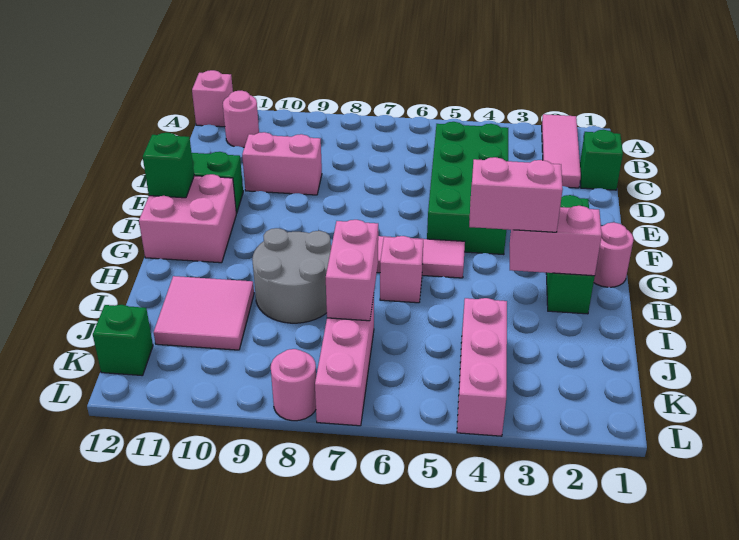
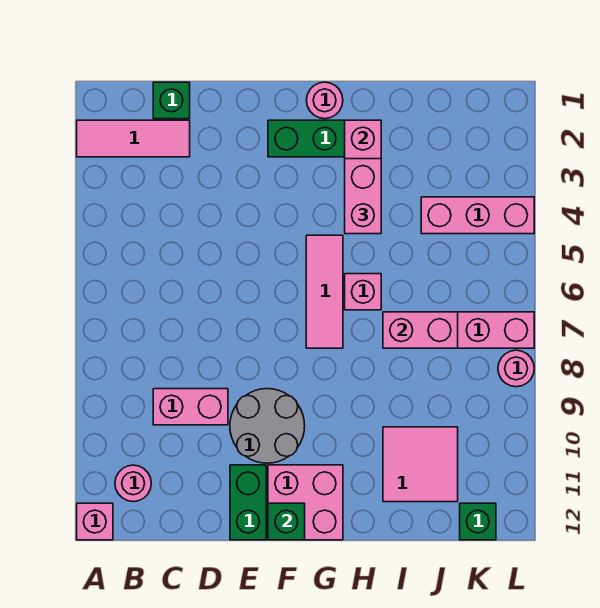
green brick C4:F5 level 1 -> none
pink brick D9:D10 level 1 -> pink brick C9:D9 level 1
grey round brick H8:I9 level 1 -> grey round brick E9:F10 level 1

